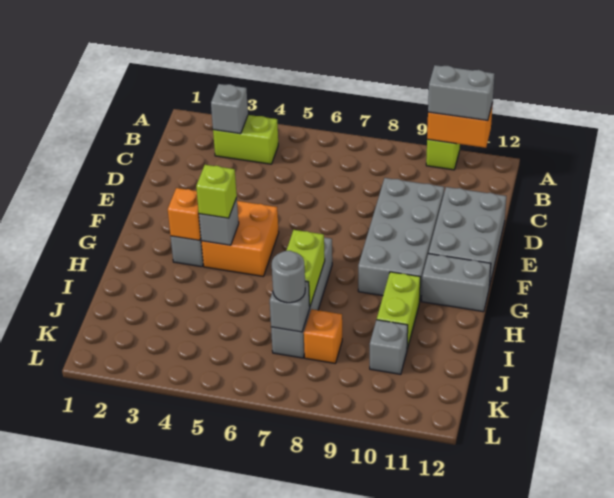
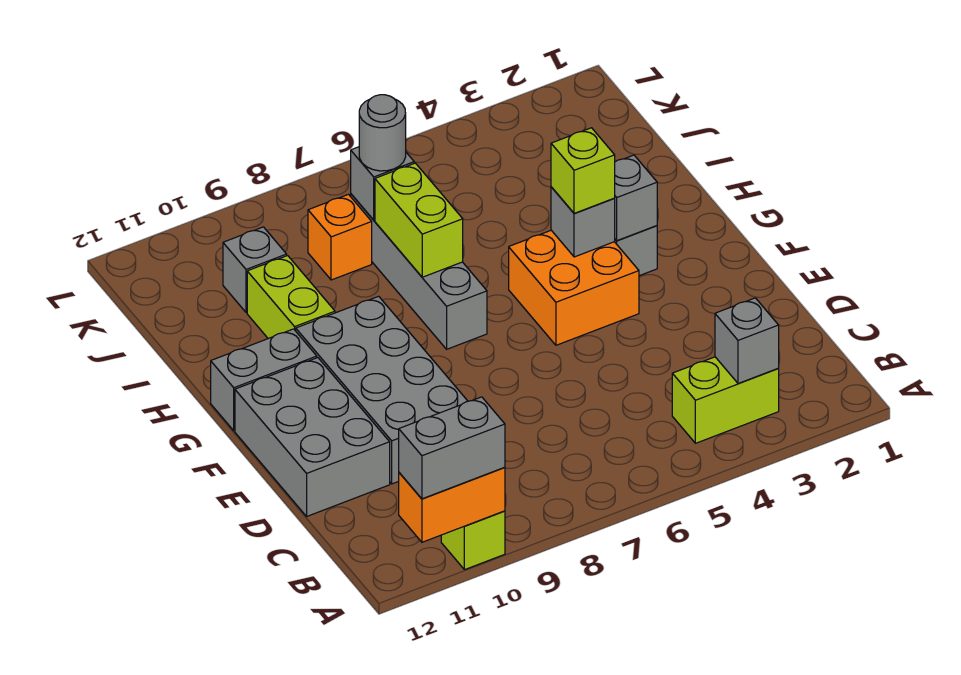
orange brick G3 level 2 -> grey brick G3 level 2

